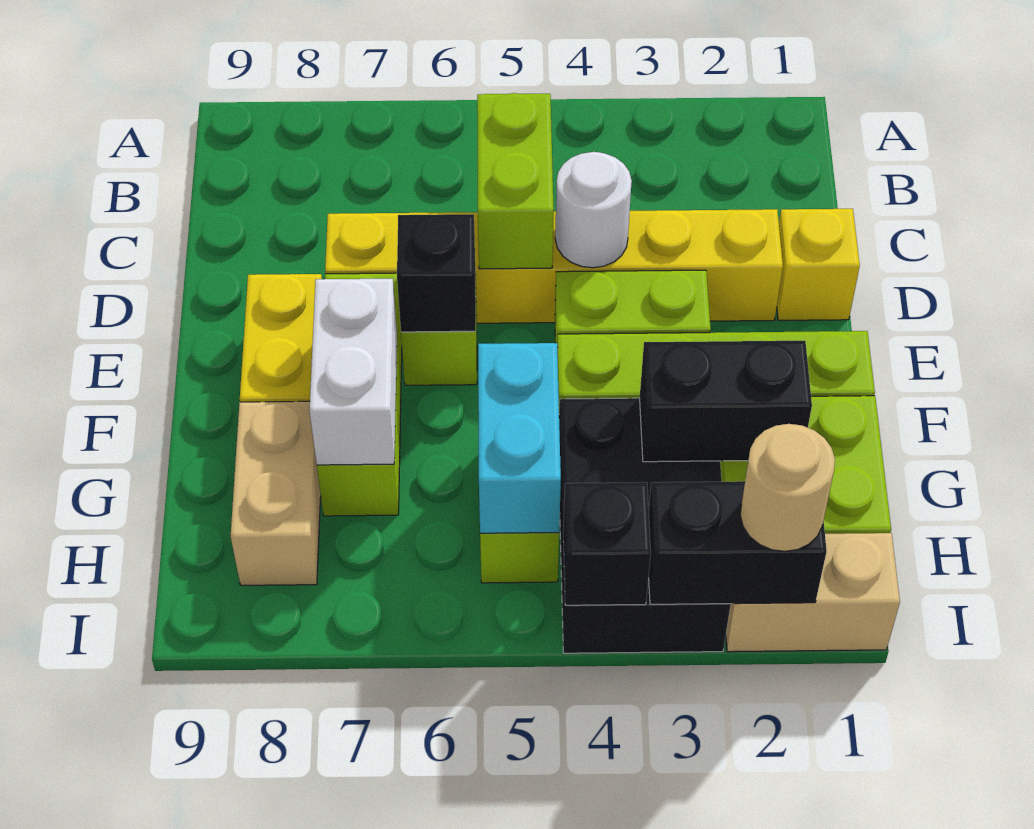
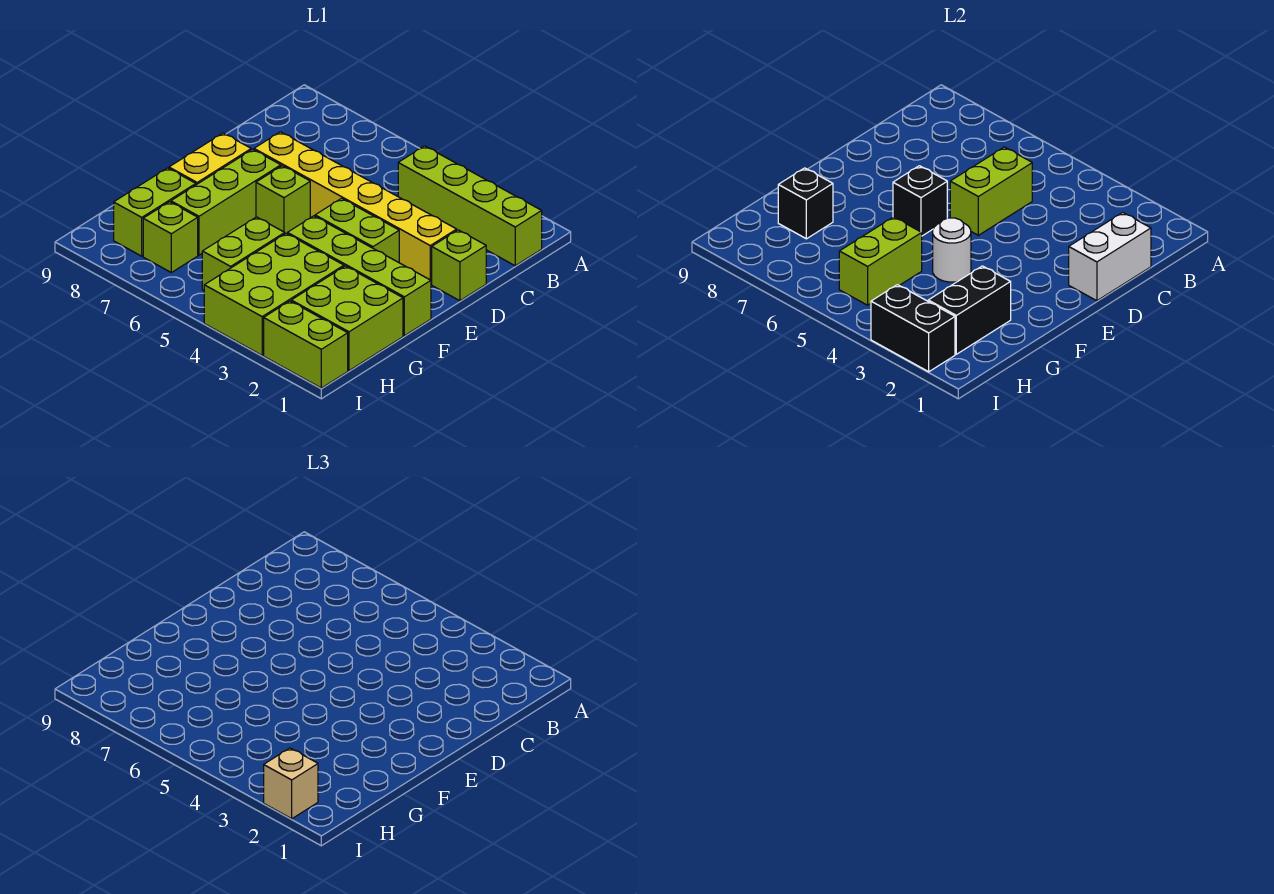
none -> lime brick B1:B4 level 1
yellow brick D1 level 1 -> lime brick D1 level 1
white round brick D4 level 2 -> white round brick F4 level 2
white brick F7:G7 level 2 -> white brick C1:D1 level 2
black brick G2:G3 level 2 -> black brick G2:H2 level 2
black brick G3:I4 level 1 -> lime brick G3:I4 level 1
cyan brick G5:H5 level 2 -> lime brick G5:H5 level 2
tan brick G8:H8 level 1 -> lime brick G8:H8 level 1
none -> lime brick H7 level 1
tan brick I1:I2 level 1 -> lime brick I1:I2 level 1
tan round brick I2 level 3 -> tan brick I2 level 3
black brick I4 level 2 -> black brick G8 level 2

